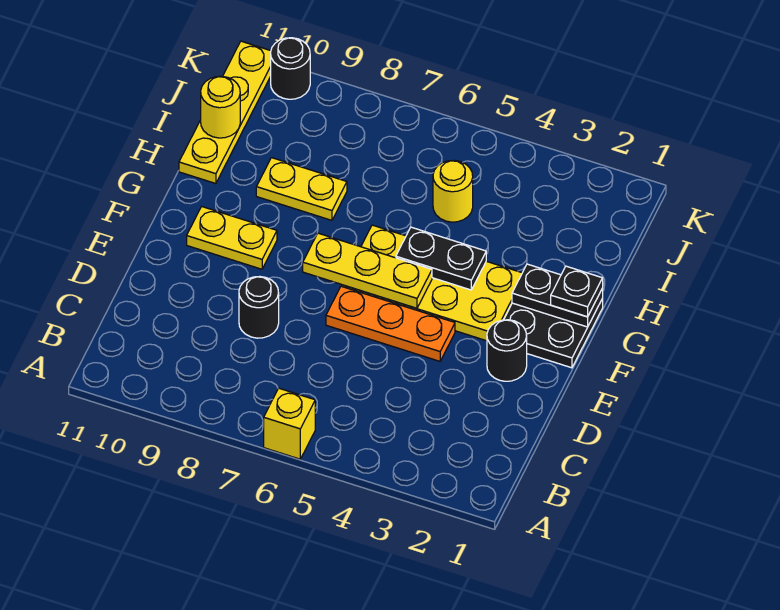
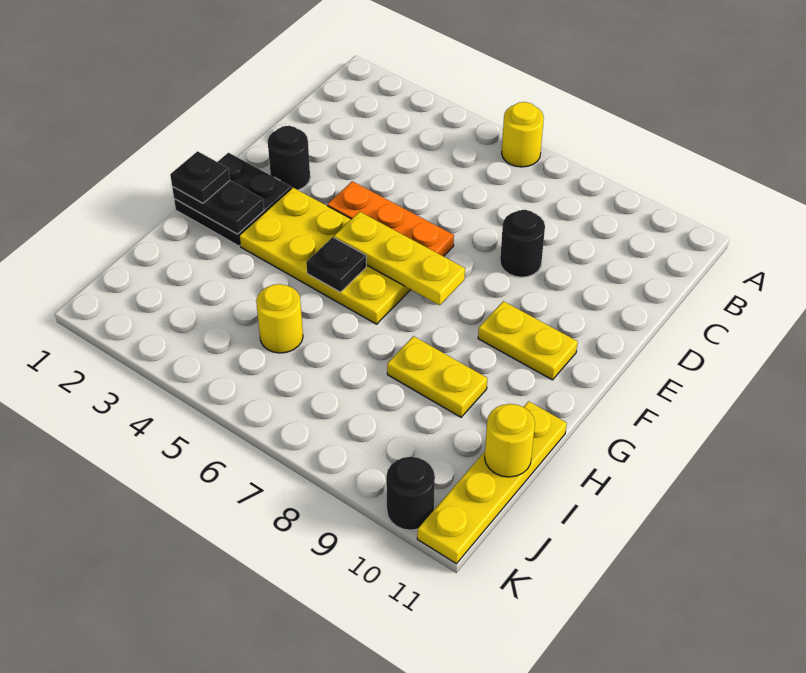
yellow brick A6 level 1 -> yellow round brick A6 level 1
black plate G4:G5 level 2 -> black plate G5 level 2

